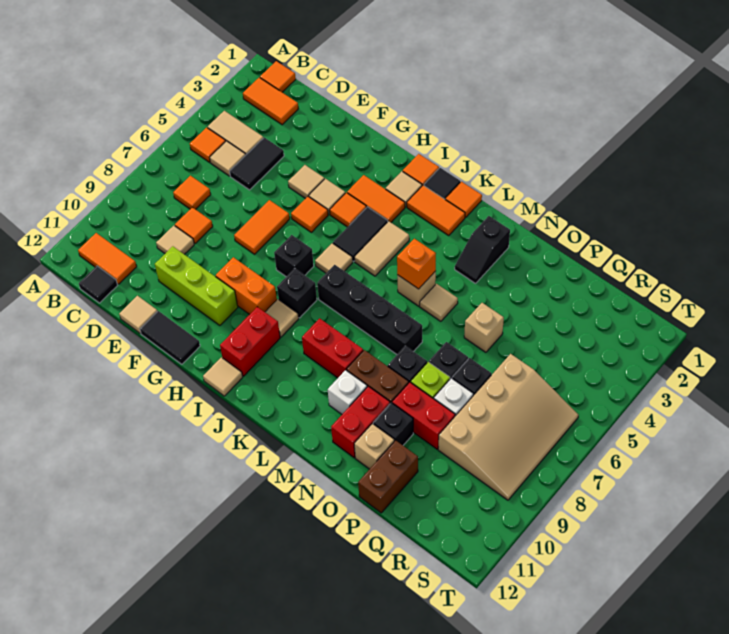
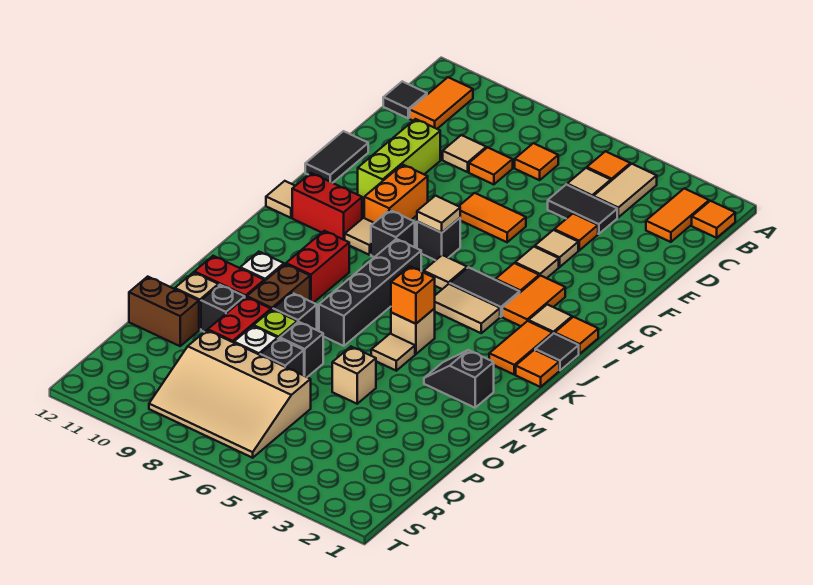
tan tile E12 level 1 -> tan tile H7 level 2
orange tile G5 level 1 -> orange tile E4 level 1

